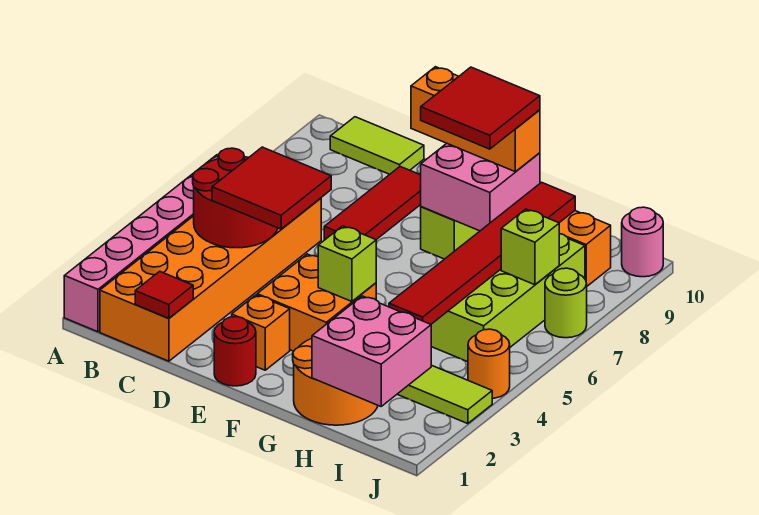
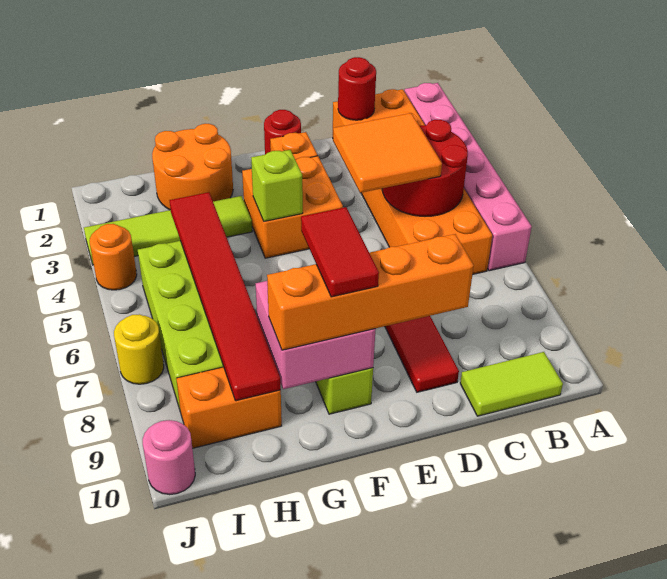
red tile C1 level 2 -> red round brick C1 level 2
red tile C4:D5 level 3 -> orange tile C4:D5 level 3
orange brick E9:G9 level 3 -> orange brick D9:G9 level 3
red tile F8:G9 level 4 -> red tile F8:F9 level 4
pink brick H1:I2 level 2 -> none
lime brick I7 level 2 -> none
lime round brick J7 level 1 -> yellow round brick J7 level 1

